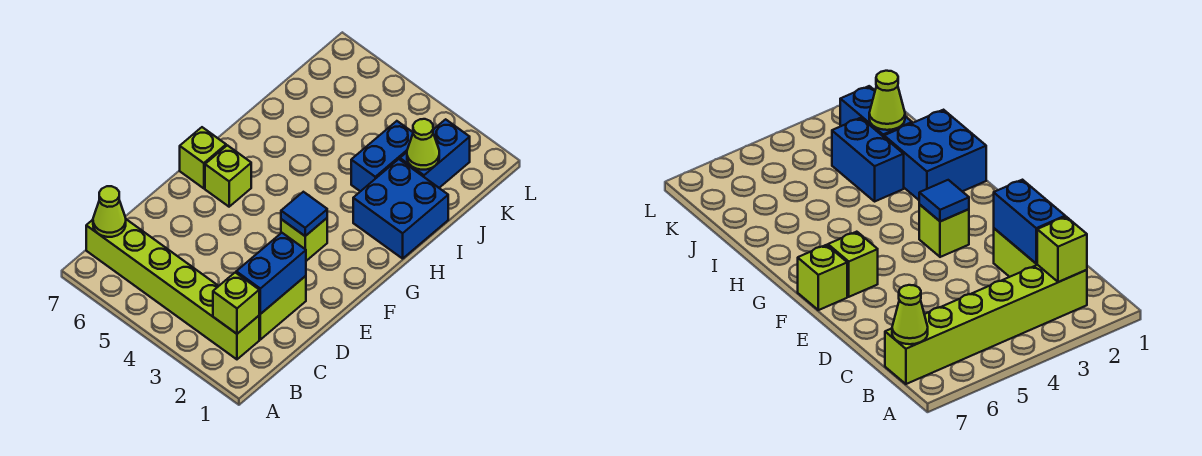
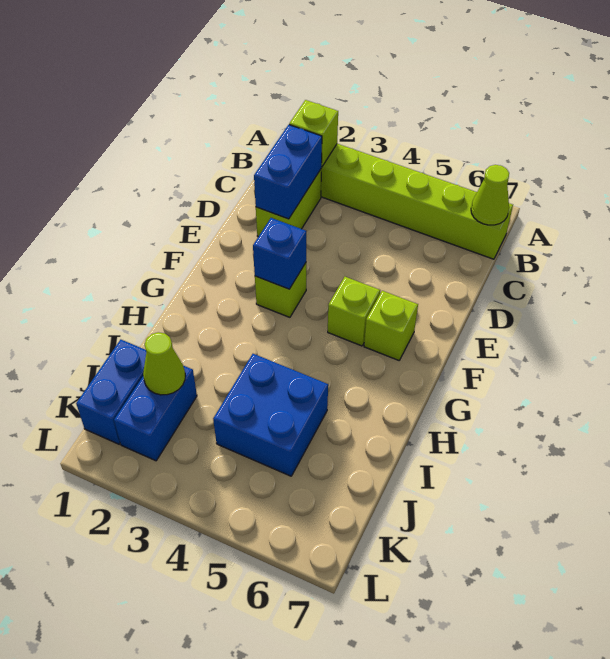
blue tile F3 level 2 -> blue brick F3 level 2
lime brick F7 level 1 -> lime brick F5 level 1
blue brick H1:I2 level 1 -> blue brick I4:J5 level 1
blue brick I3:J3 level 1 -> blue brick J1:K1 level 1

